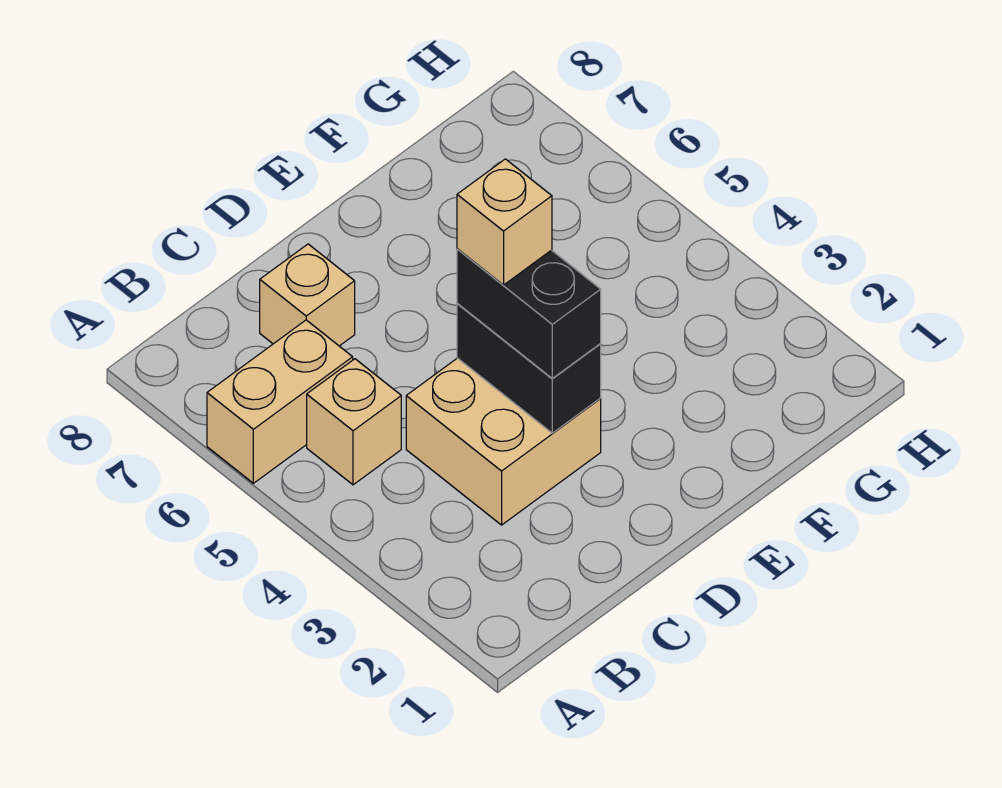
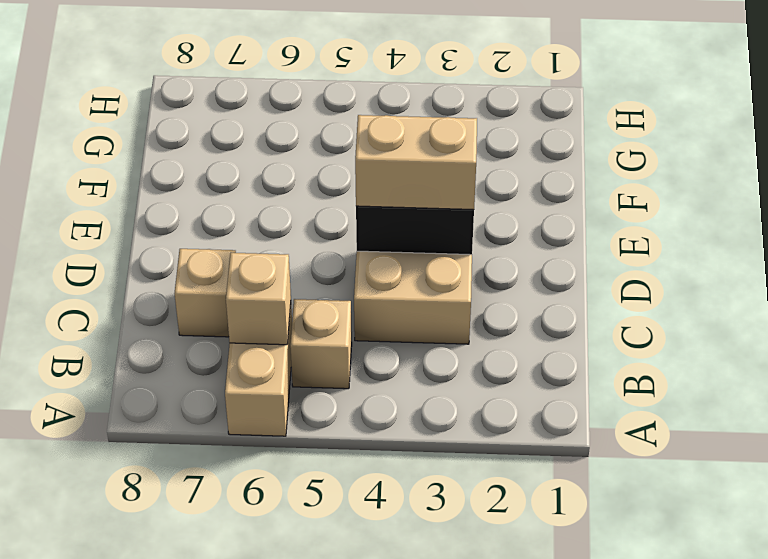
black brick D3:D4 level 3 -> tan brick D3:D4 level 3
tan brick D4 level 4 -> tan brick B6 level 2

